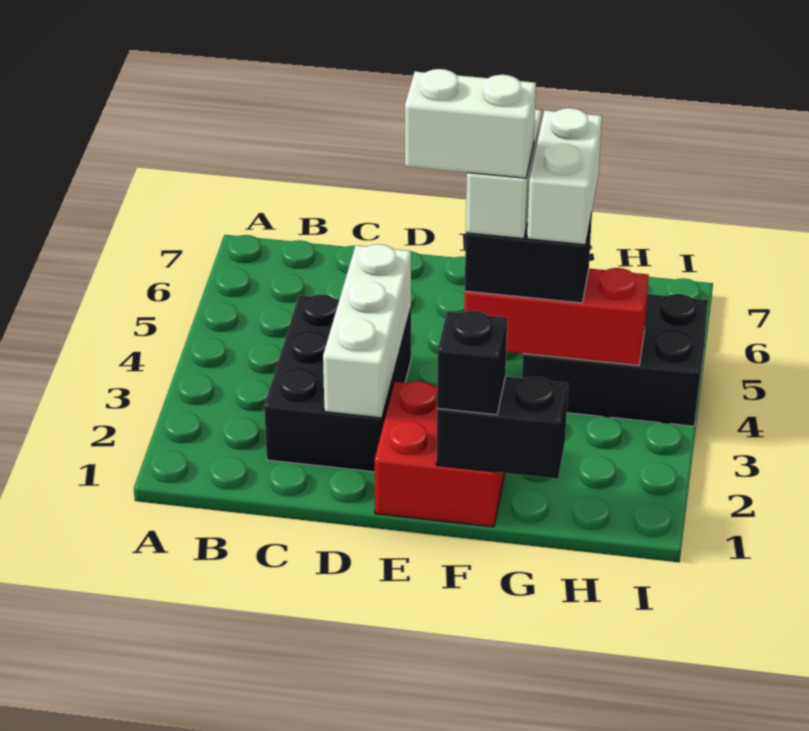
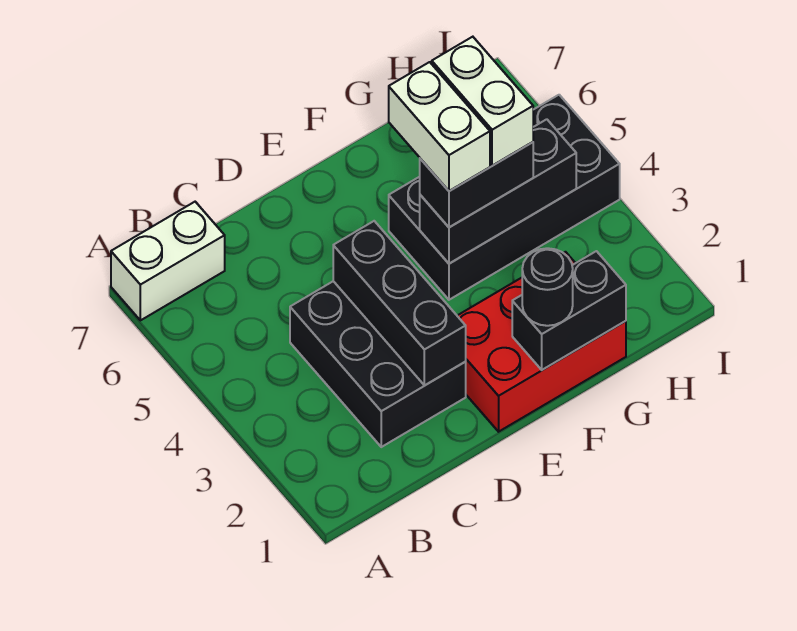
white brick D2:D4 level 2 -> black brick D2:D4 level 2
red brick E1:F2 level 1 -> red brick E1:G2 level 1
white brick E4:F4 level 5 -> white brick A7:B7 level 1
black brick F1 level 3 -> black round brick F1 level 3
red brick F4:H4 level 2 -> black brick F4:H4 level 2
black brick G4:I5 level 1 -> black brick F4:I5 level 1

